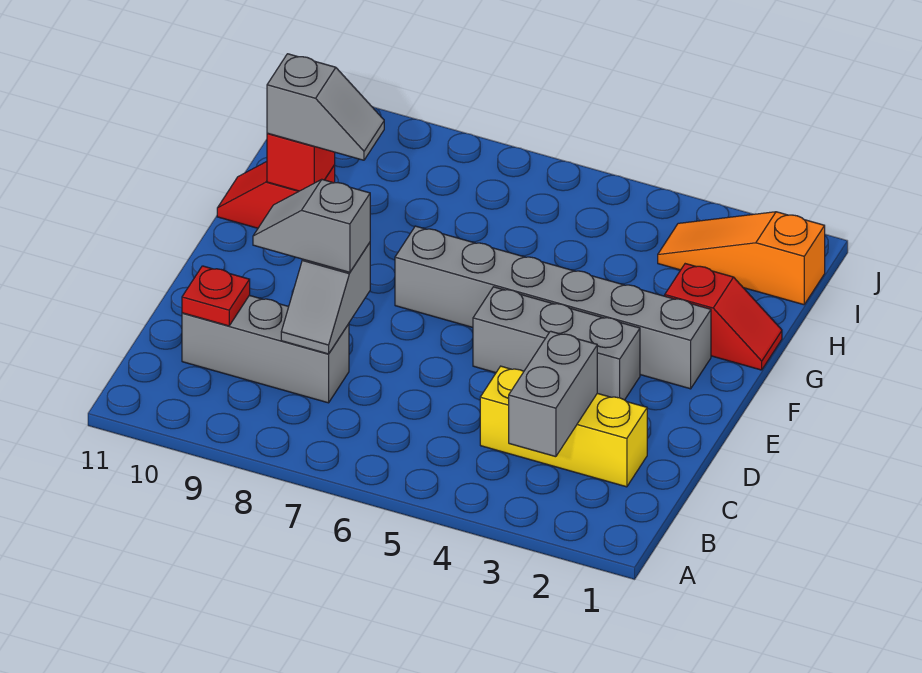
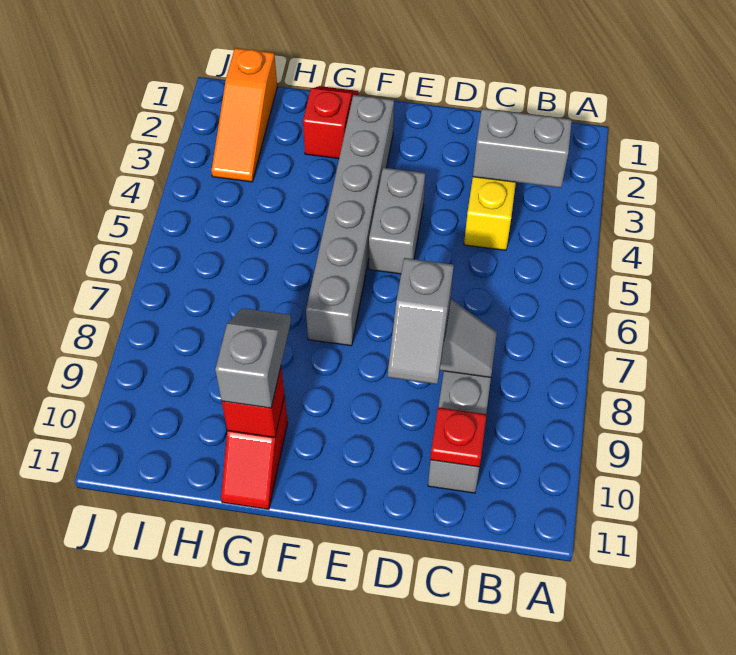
grey brick E3:E5 level 1 -> grey brick E4:E5 level 1

